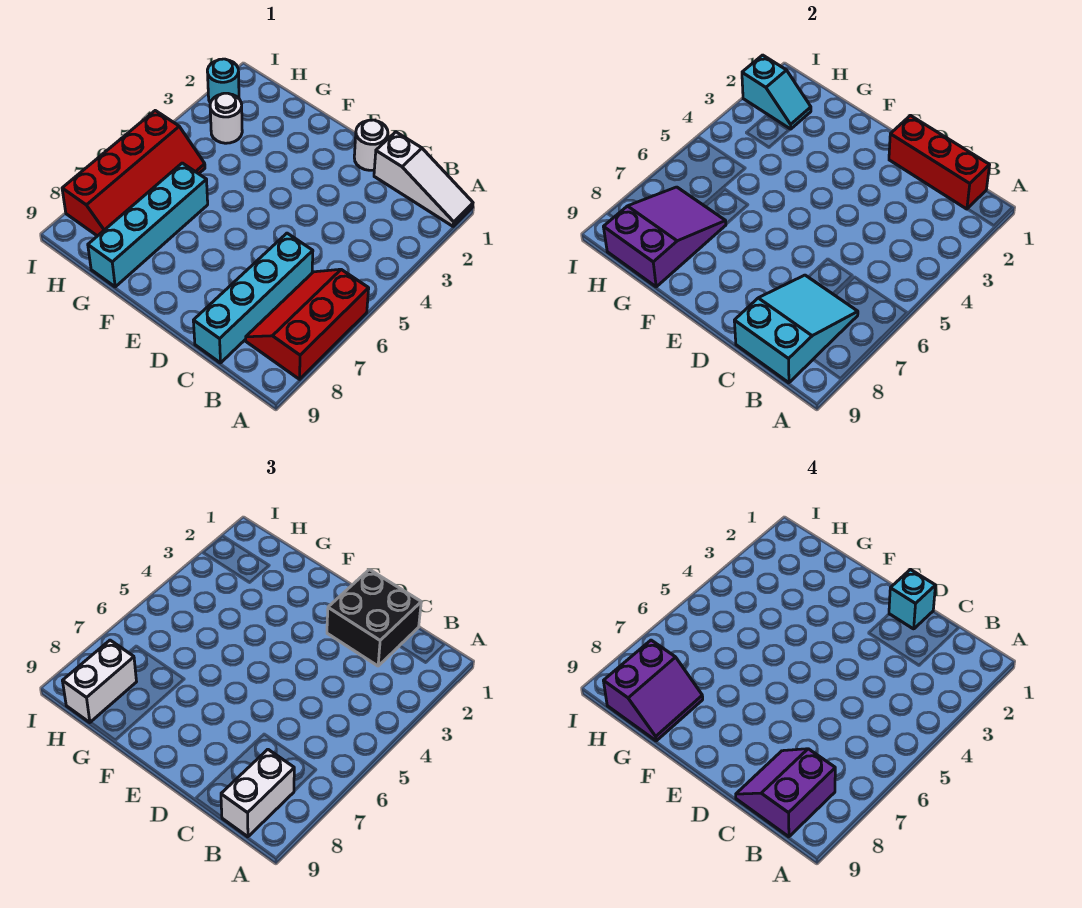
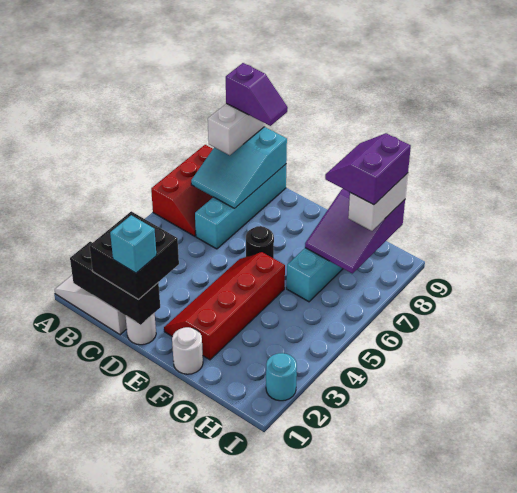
red brick B1:D1 level 2 -> black brick B1:D1 level 2
purple slope B8:C9 level 4 top B -> purple slope B9:C9 level 4 top B
none -> black round brick E6 level 1
cyan slope H2:I2 level 2 top I -> none
white round brick H3 level 1 -> white round brick F1 level 1
red slope H5:I8 level 1 top I -> red slope E2:F5 level 1 top F

